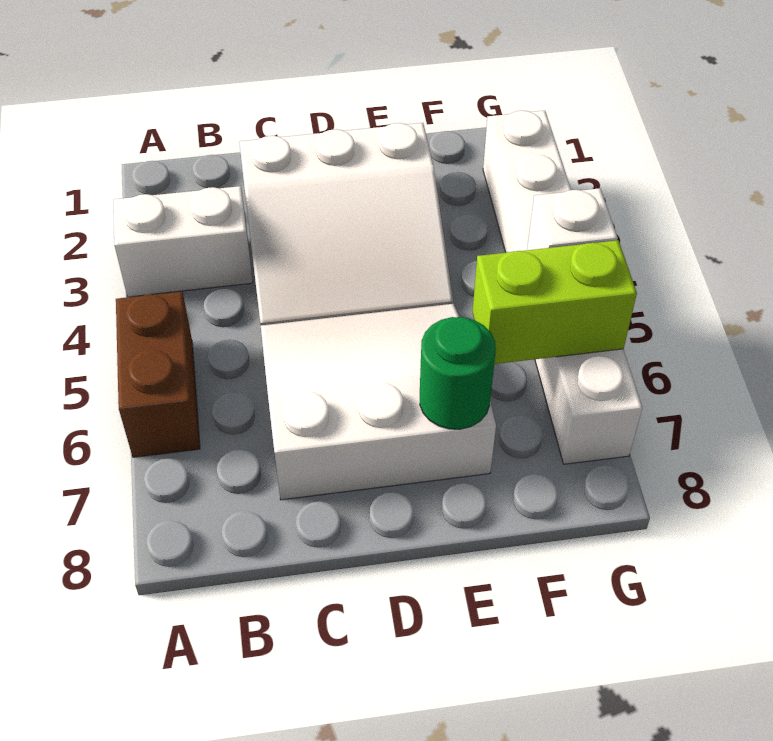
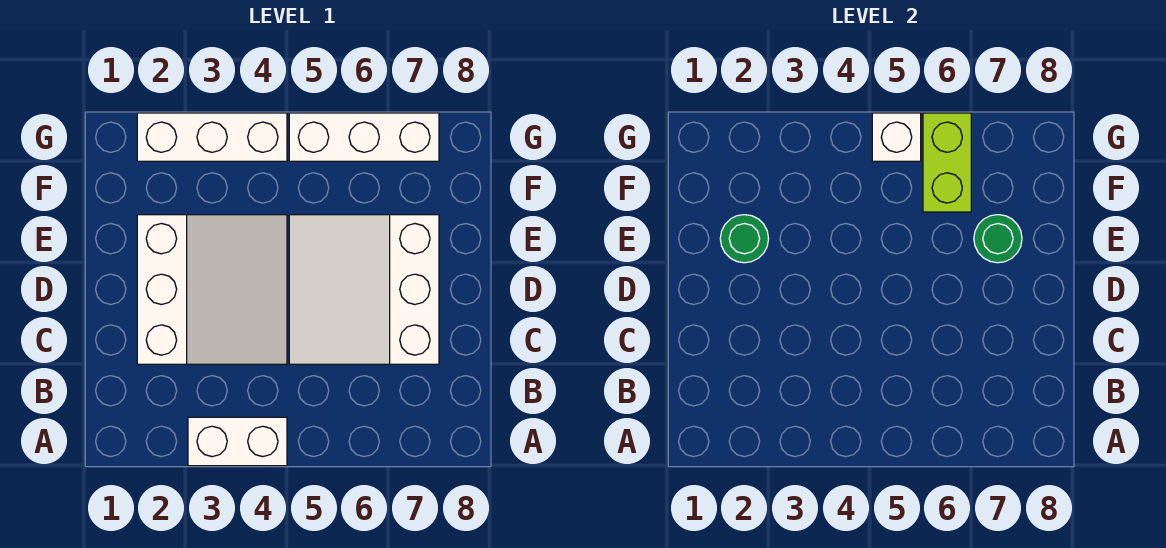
white brick A3:B3 level 1 -> white brick A3:A4 level 1
brown brick A5:A6 level 1 -> none
none -> green round brick E2 level 2

